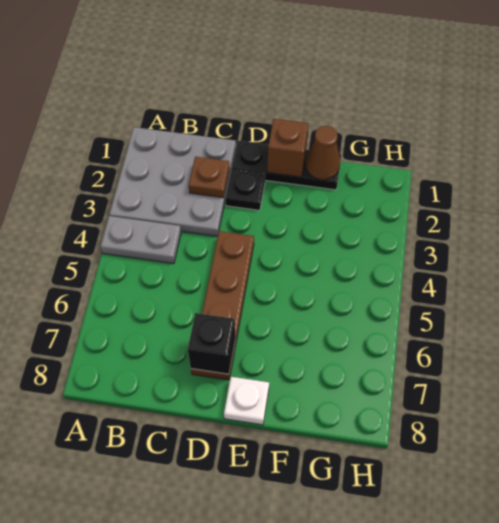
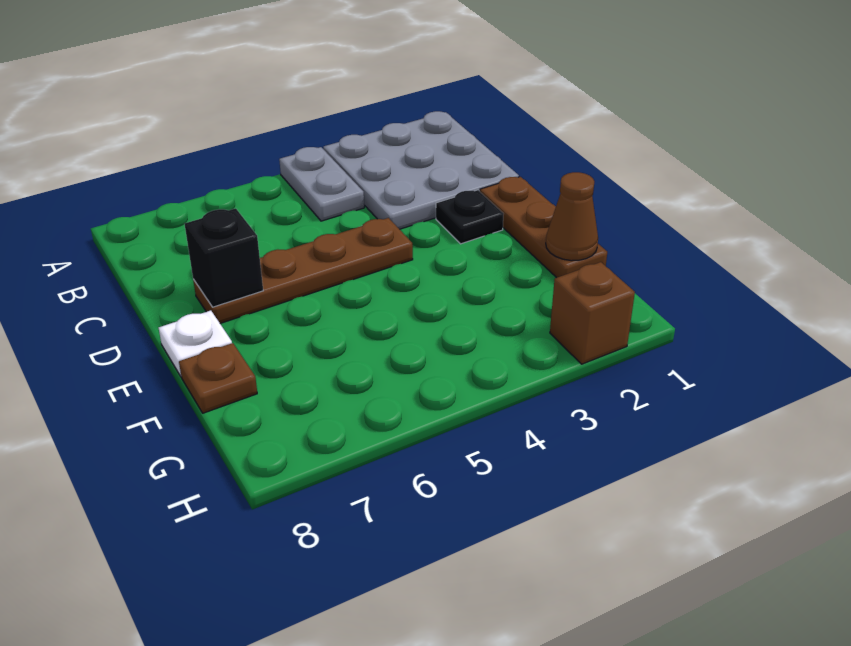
brown plate C2 level 2 -> brown plate F8 level 1
black plate D1:F1 level 1 -> brown plate D1:F1 level 1
brown brick E1 level 2 -> brown brick H2 level 1

